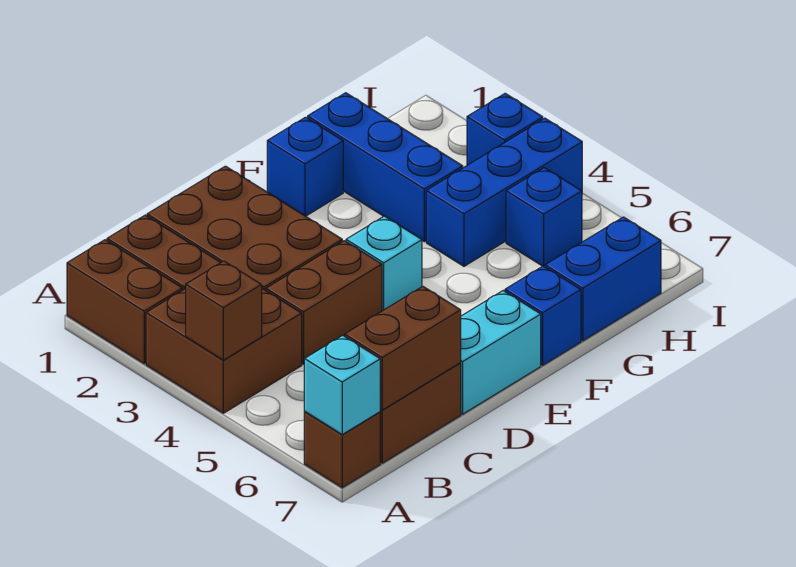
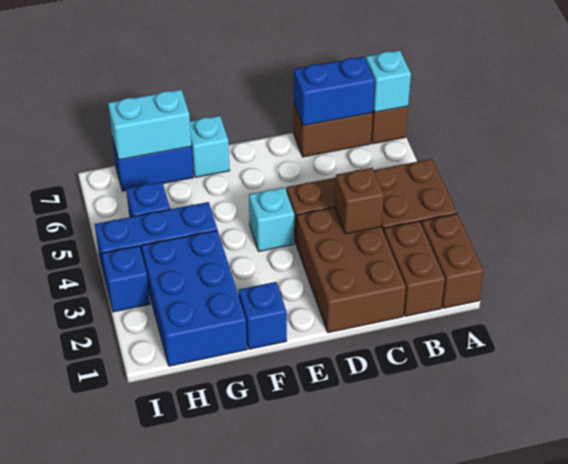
brown brick A4 level 2 -> brown brick C3 level 2
brown brick B7:C7 level 2 -> blue brick B7:C7 level 2
cyan brick D7:E7 level 1 -> cyan brick G7:H7 level 2
blue brick F7 level 1 -> cyan brick F7 level 1
blue brick G1:G3 level 1 -> blue brick G1:H3 level 1

